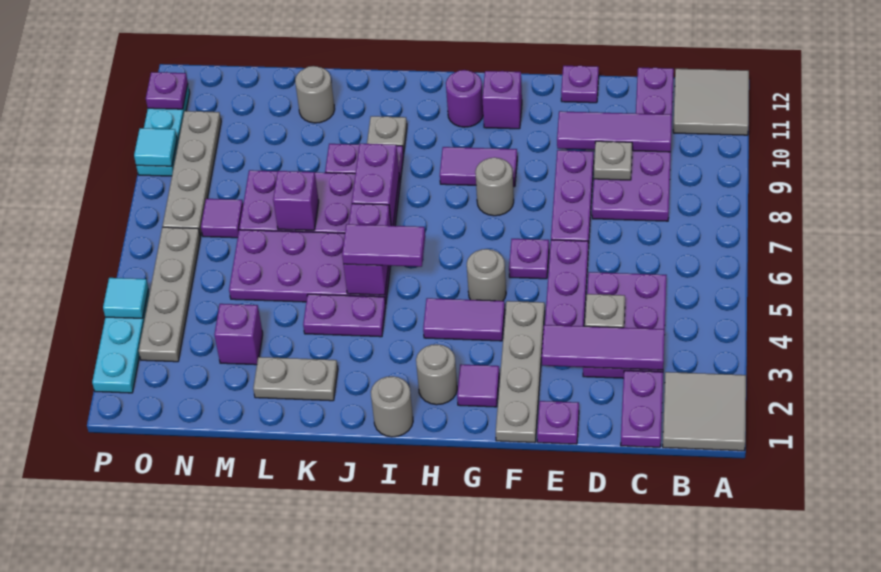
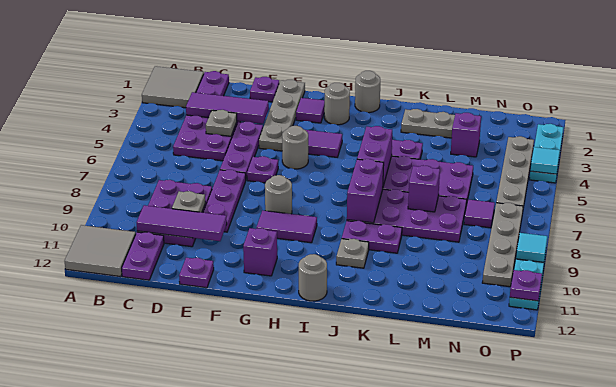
purple round brick H11 level 1 -> none
purple tile I5:J5 level 3 -> none
grey round brick L11 level 1 -> grey round brick I12 level 1

